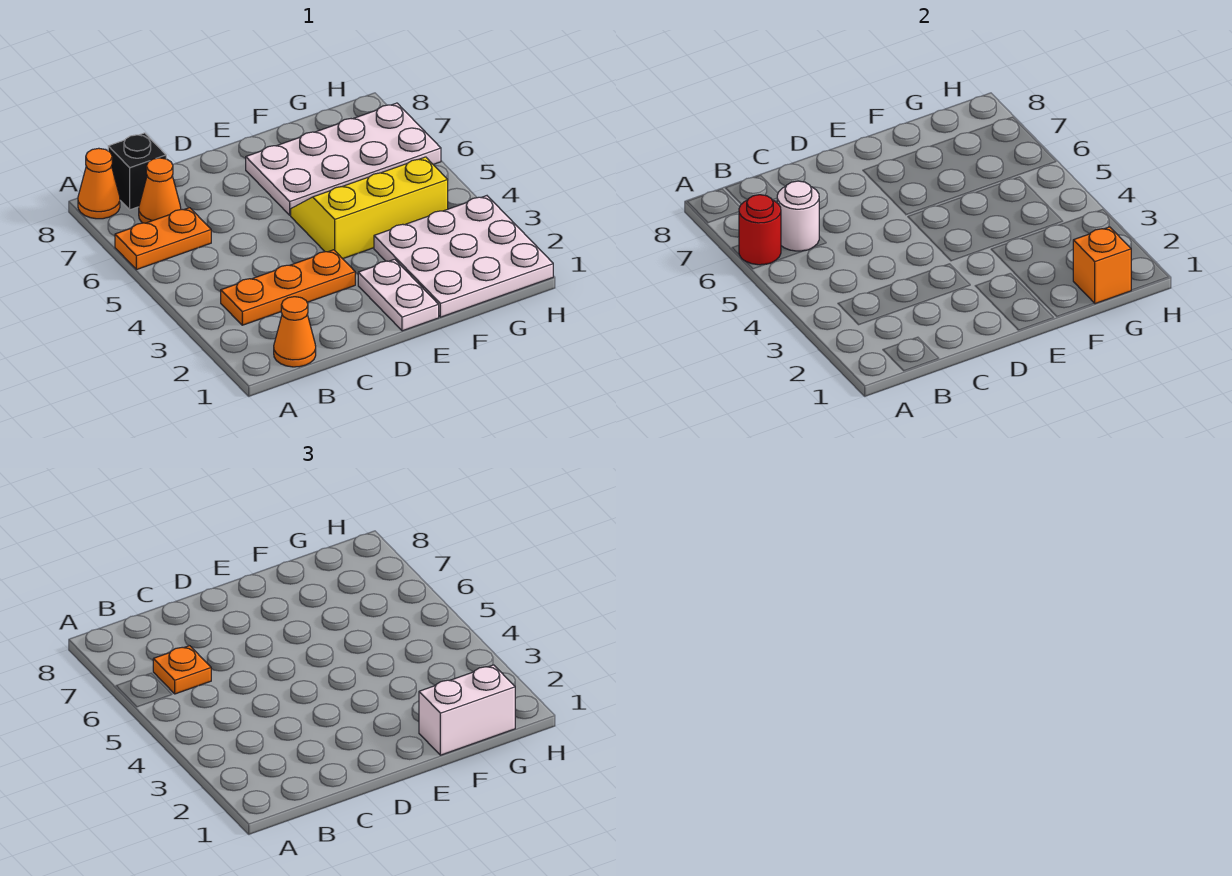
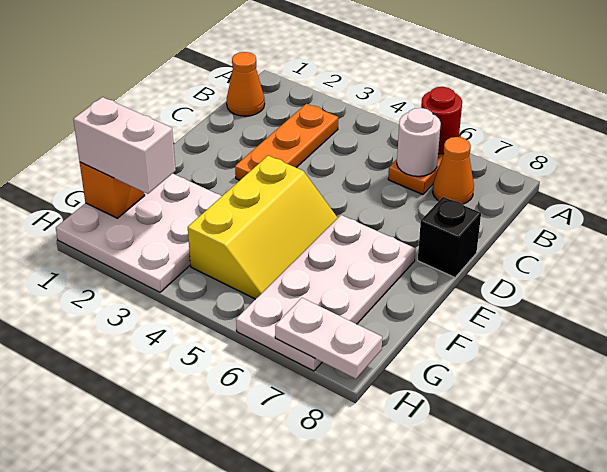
orange cone A8 level 1 -> none
orange plate B6 level 3 -> none
black brick B8 level 1 -> black brick D8 level 1
white plate E1:E2 level 1 -> white plate H7:H8 level 2
white brick F1:G1 level 3 -> white brick G1:G2 level 3

